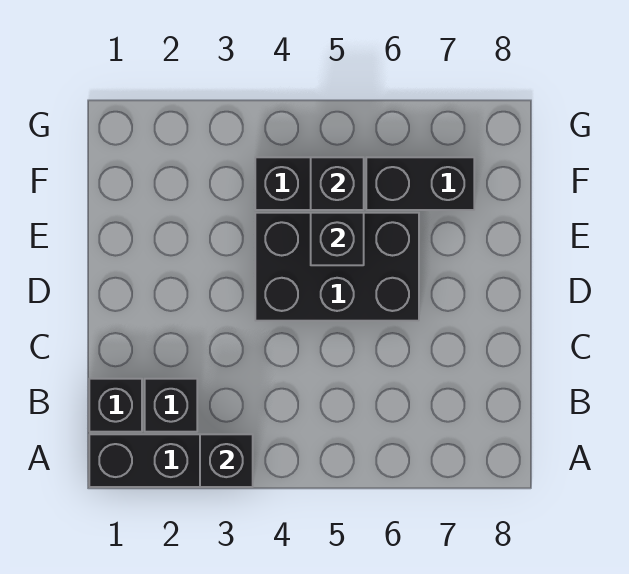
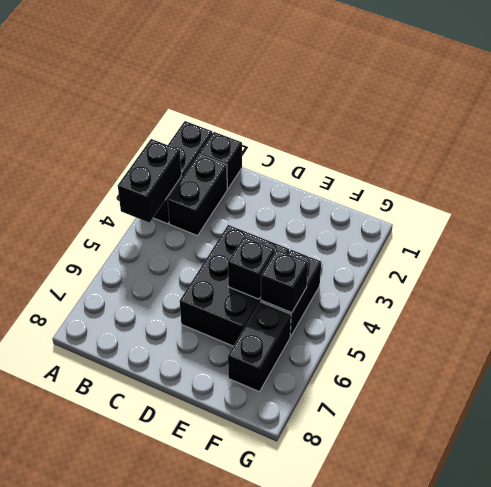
black brick A3 level 2 -> black brick A3:A4 level 2
black brick B2 level 1 -> black brick B2:B3 level 1

